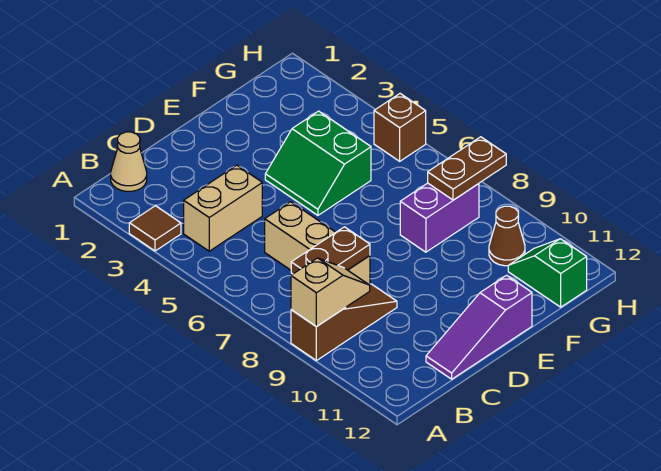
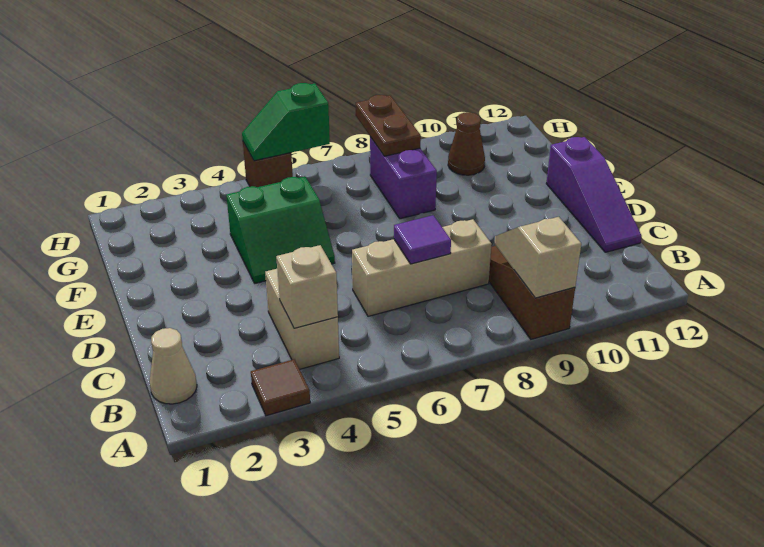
none -> tan brick B4 level 2
brown plate B8:C8 level 2 -> none
none -> purple tile C7 level 2
green slope G11:G12 level 1 top 12 -> green slope H5:H6 level 2 top 6

